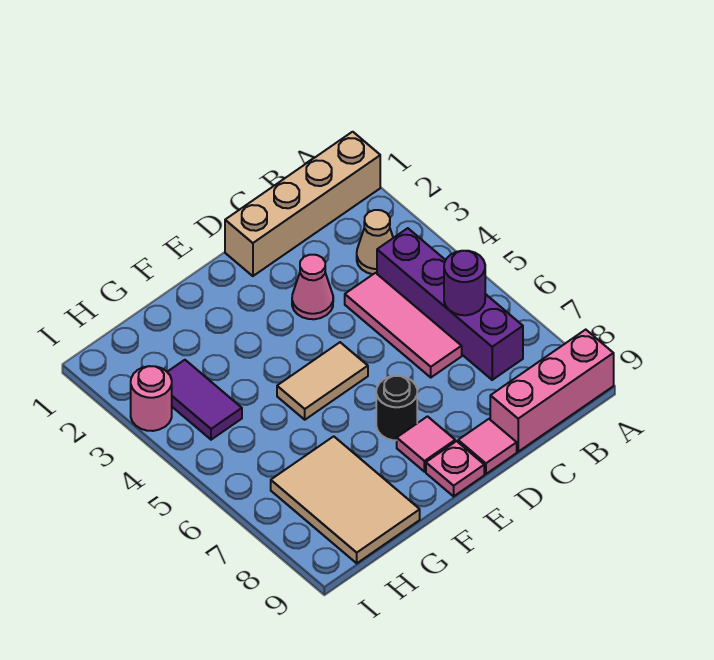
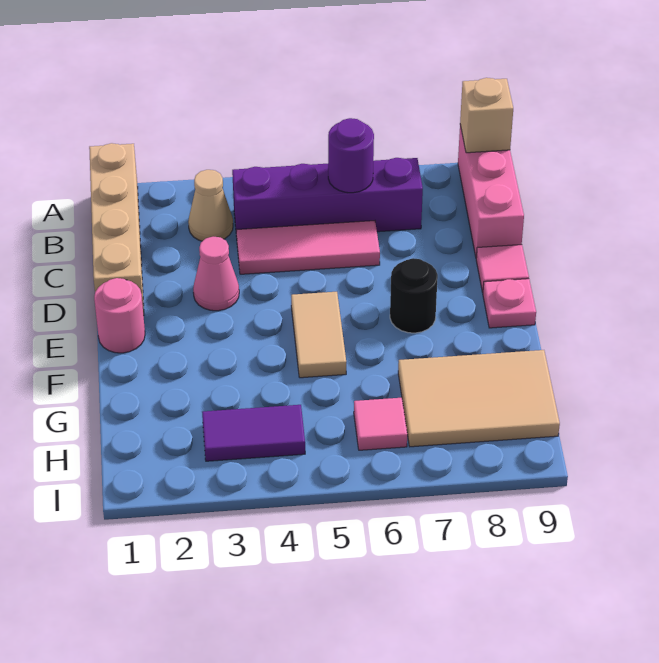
none -> tan brick A9 level 2
pink tile E8 level 1 -> pink tile H6 level 1
pink round brick I3 level 1 -> pink round brick E1 level 1

